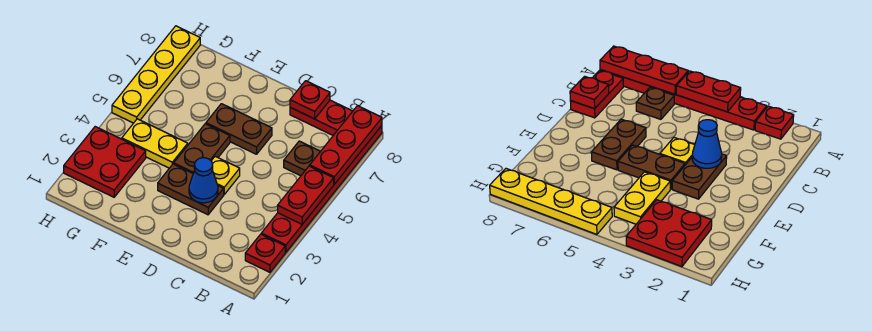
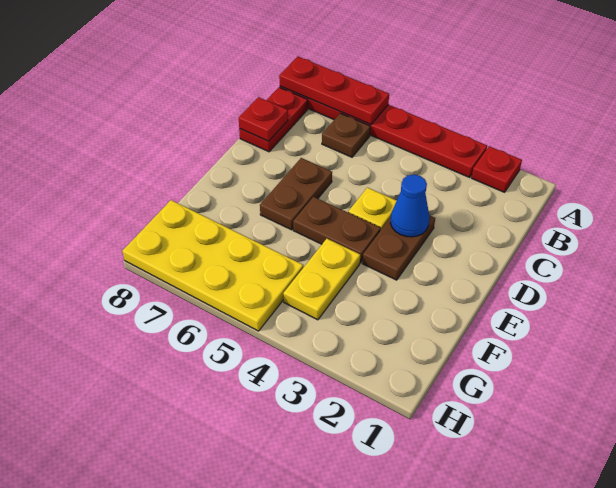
red plate A4:A5 level 2 -> none
red plate G2:H3 level 1 -> none
yellow plate H5:H8 level 1 -> yellow plate G5:H8 level 1

